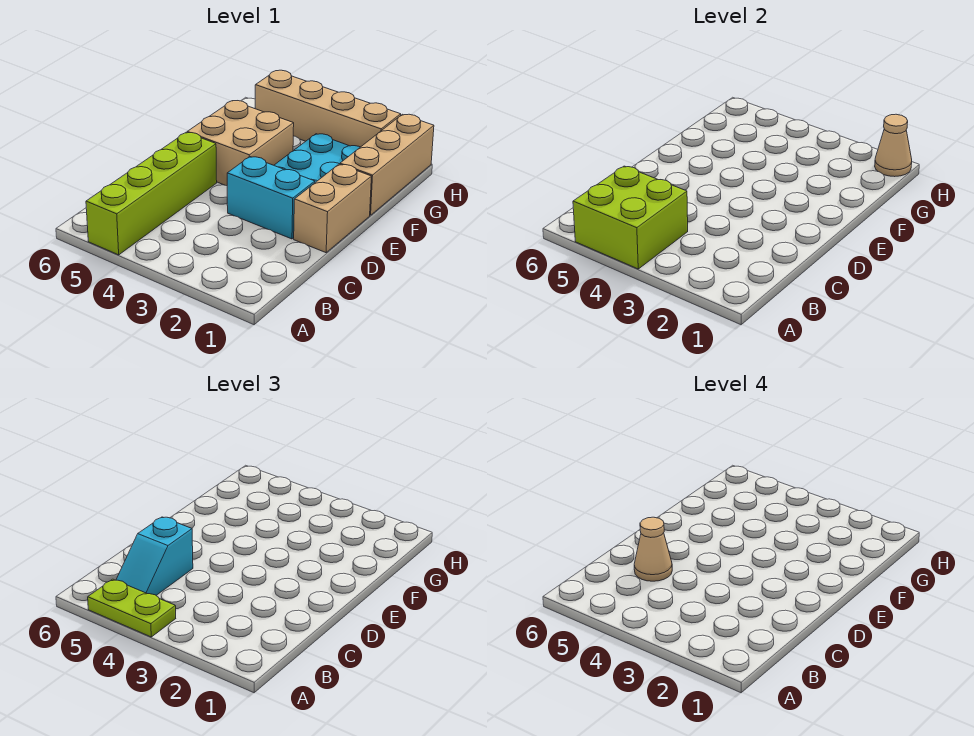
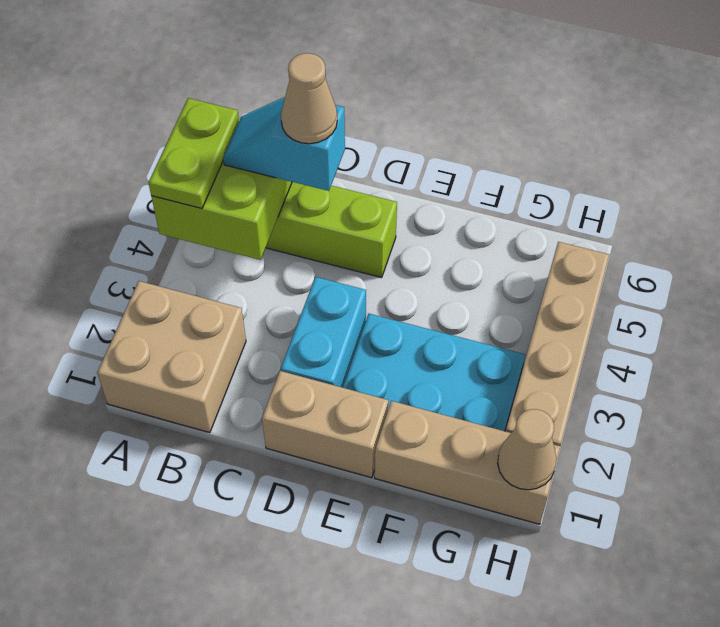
tan brick E4:F5 level 1 -> tan brick A1:B2 level 1

